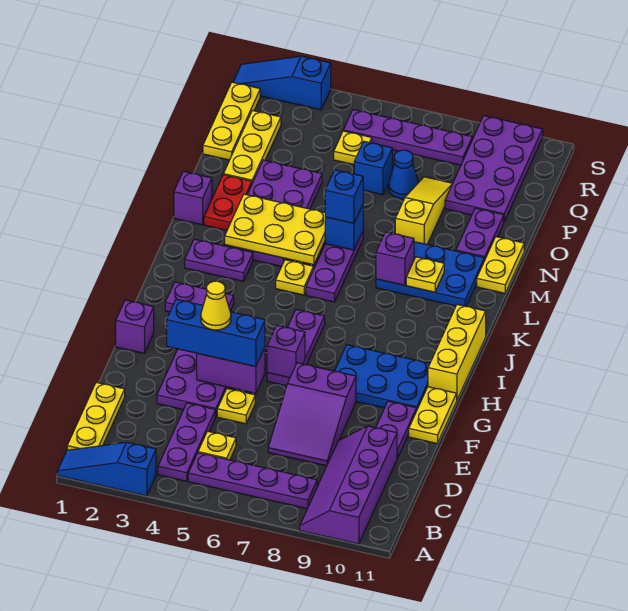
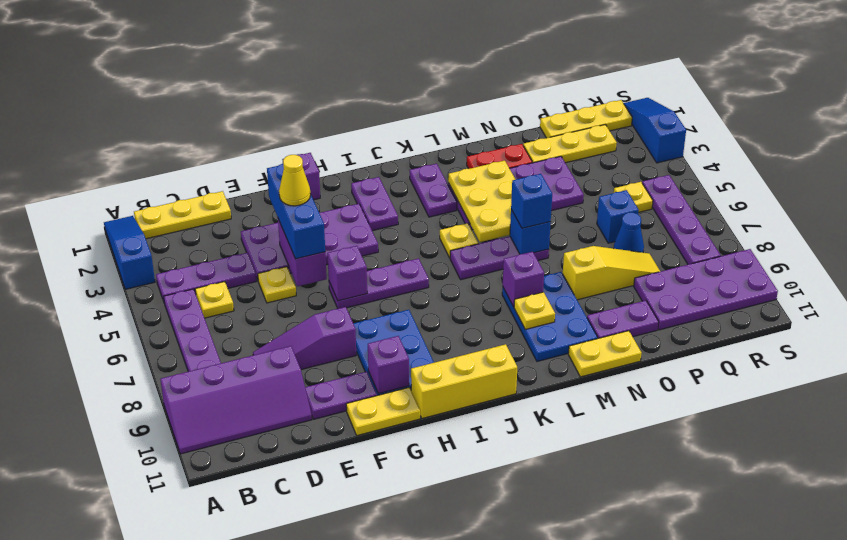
purple slope A9:D10 level 1 top 10 -> purple slope A9:D10 level 1 top 9
purple slope D7:F8 level 1 top F -> purple slope D8:F8 level 1 top F
purple brick M1 level 1 -> purple brick G10 level 2

